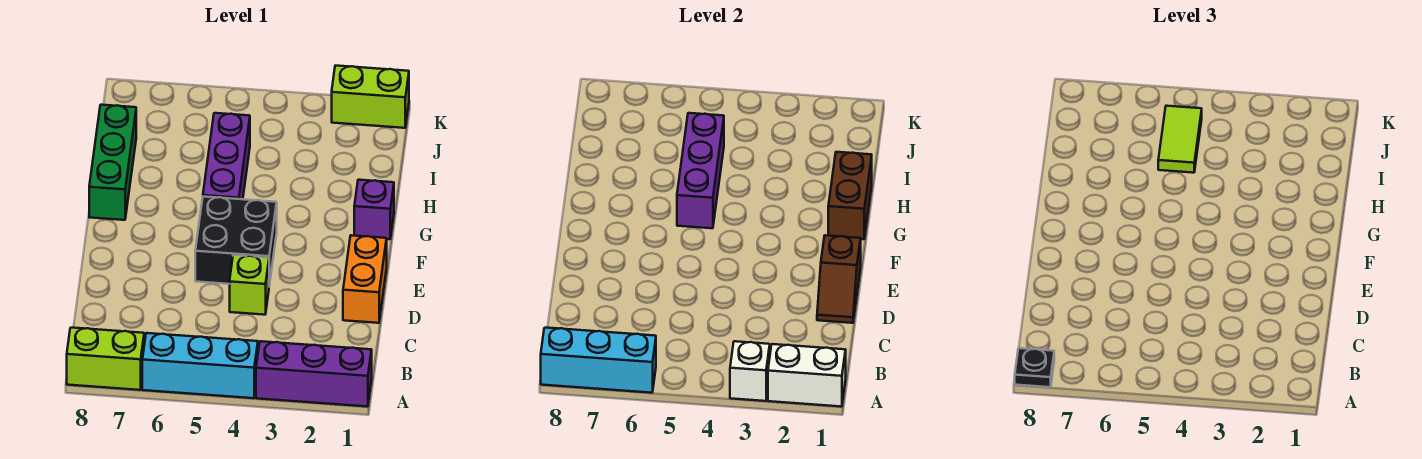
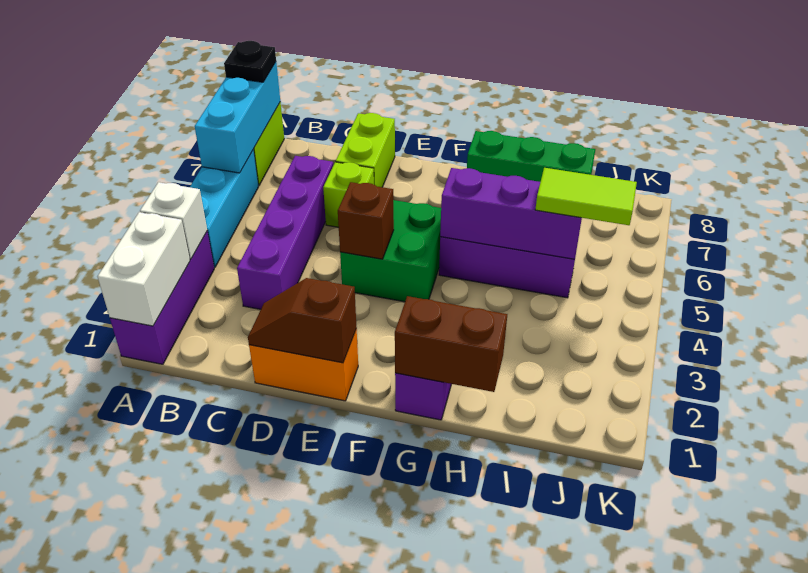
none -> purple brick C3:C6 level 1
lime brick D4 level 1 -> lime brick D6 level 1
black brick E4:F5 level 1 -> green brick E4:F5 level 1
none -> brown brick E4 level 2
lime brick K1:K2 level 1 -> lime brick D7:D8 level 1

